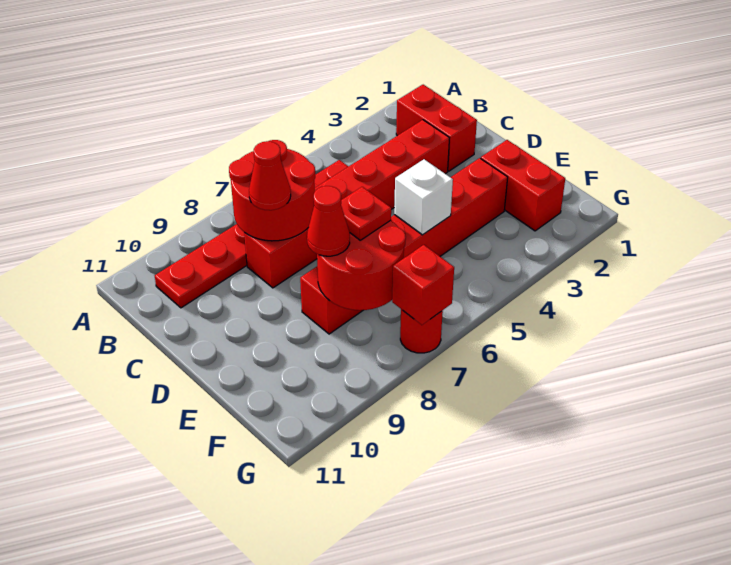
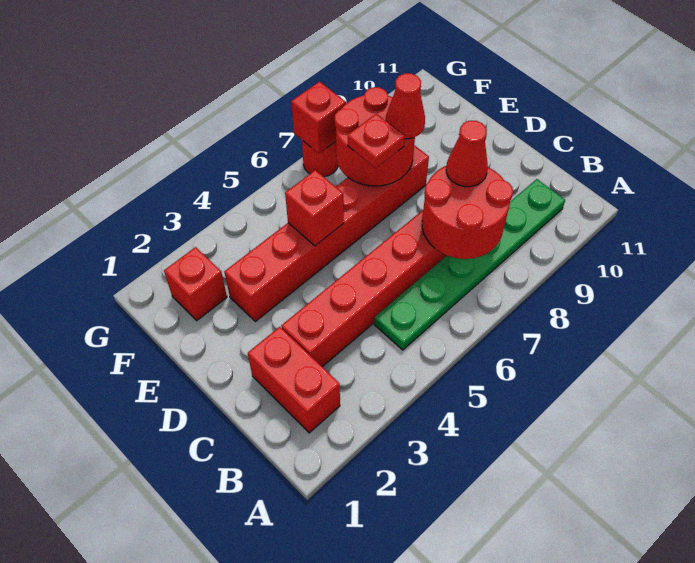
red plate B5:B10 level 1 -> green plate B5:B10 level 1
red brick E2:F2 level 1 -> red brick F2 level 1
white brick E5 level 2 -> red brick E5 level 2

